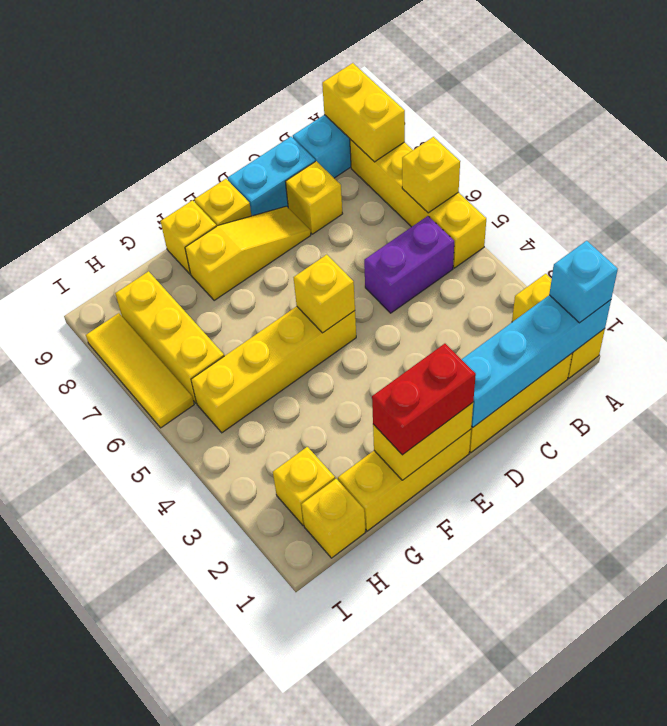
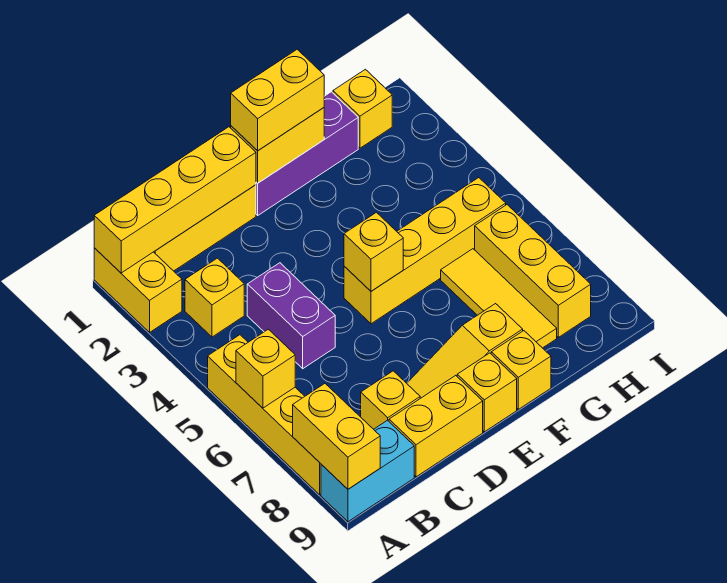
cyan brick A1:D1 level 2 -> yellow brick A1:D1 level 2
cyan brick A1 level 3 -> none
purple brick B5:C5 level 1 -> purple brick C4:C5 level 1
cyan brick C9:D9 level 1 -> yellow brick C9:D9 level 1
yellow brick E1:G1 level 1 -> purple brick E1:G1 level 1
red brick E1:F1 level 3 -> yellow brick E1:F1 level 3
yellow brick H2 level 1 -> yellow brick B3 level 1
yellow tile I6:I8 level 1 -> yellow tile G6:G8 level 1

